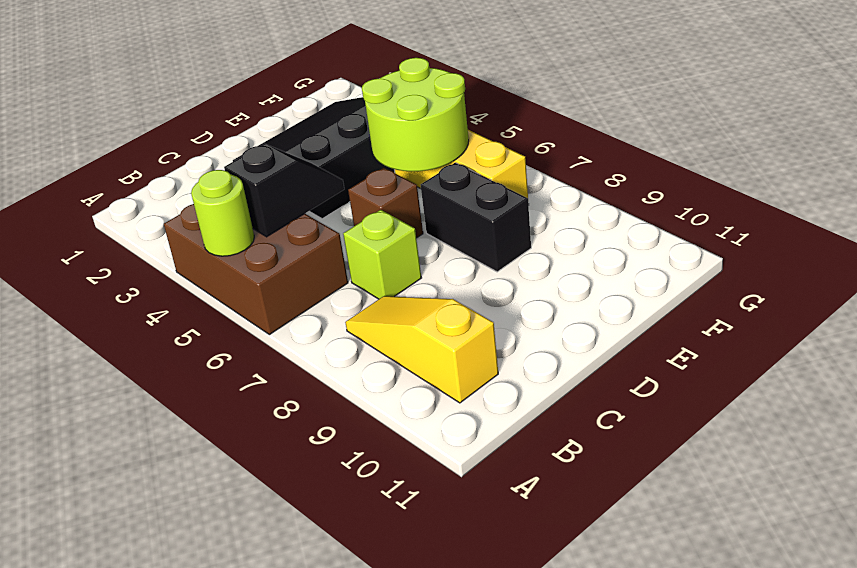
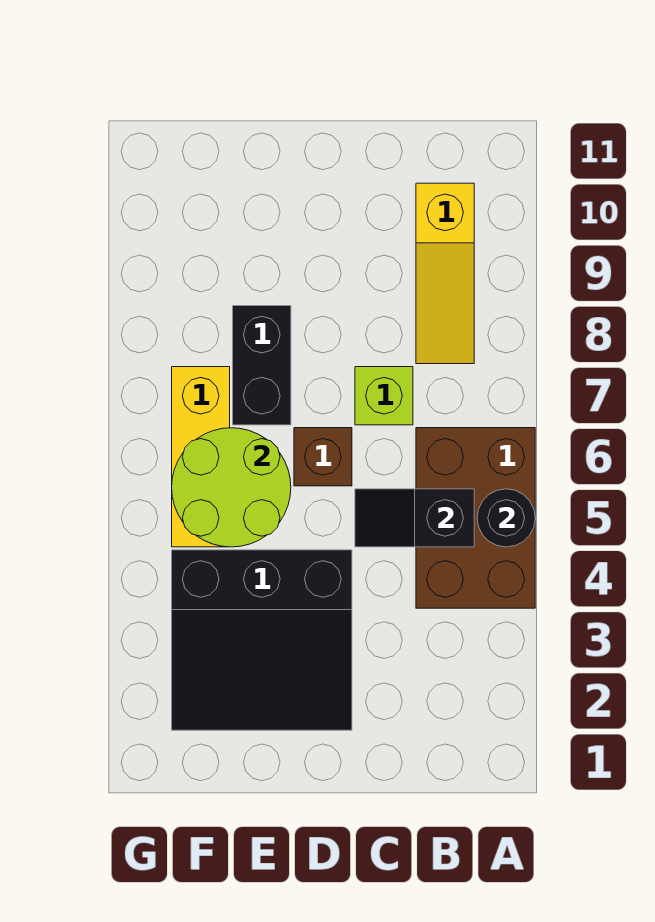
lime round brick A5 level 2 -> black round brick A5 level 2

